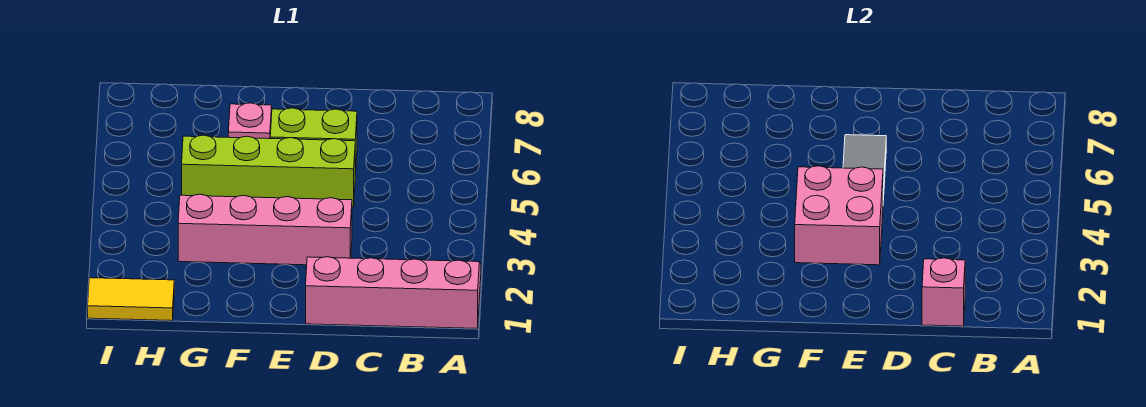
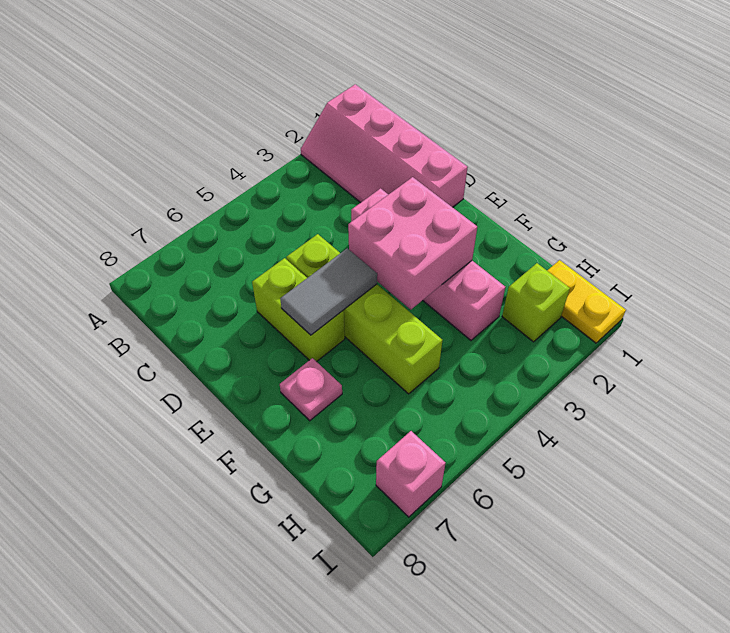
pink brick C1 level 2 -> pink brick I7 level 1
yellow tile H1:I1 level 1 -> yellow plate H1:I1 level 1
none -> lime brick H2 level 1

